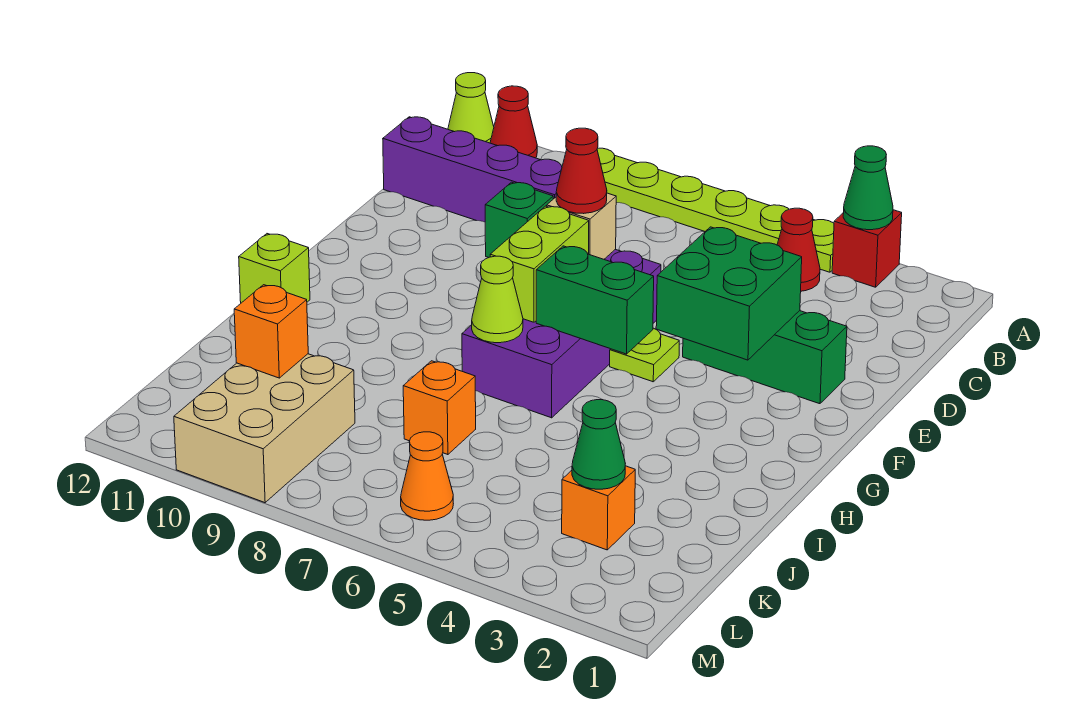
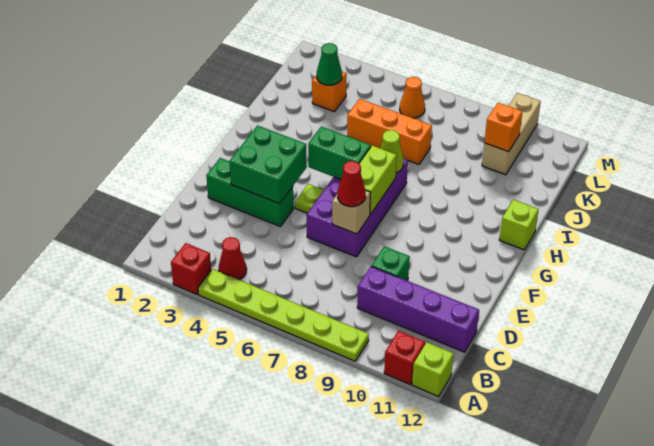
green cone A3 level 2 -> none
red cone A11 level 1 -> red brick A11 level 1
lime cone A12 level 1 -> lime brick A12 level 1
orange brick J7 level 1 -> orange brick J5:J7 level 1
tan brick K9:M10 level 1 -> tan brick K10:M10 level 1

